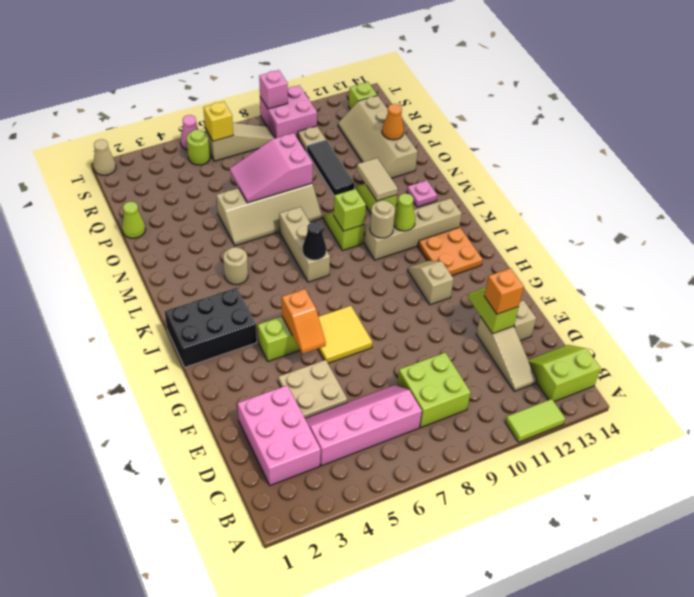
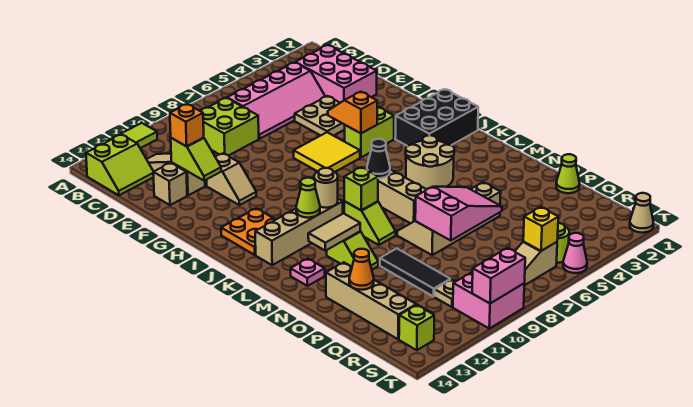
tan slope H11:I11 level 1 top H -> tan slope F11:G11 level 1 top F
tan round brick L4 level 1 -> tan round brick K4:L5 level 1
tan tile M11:N11 level 2 -> tan tile M11:M12 level 2
pink brick T9 level 2 -> pink brick T9:T10 level 2

